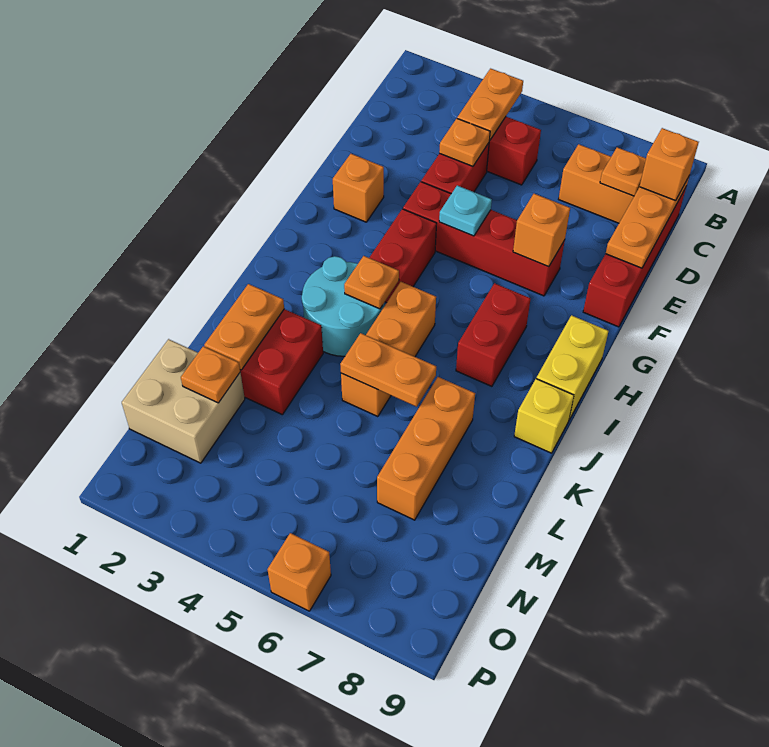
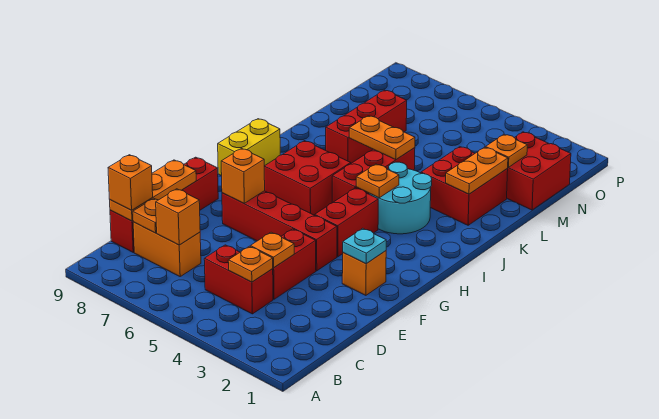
orange plate B4:C4 level 2 -> orange plate C4 level 2
cyan plate F5 level 2 -> cyan plate F2 level 2
red brick H7:I7 level 1 -> red brick H6:I7 level 1
orange brick I5:K5 level 1 -> red brick I5:K5 level 1
yellow brick J9 level 1 -> none
orange brick K7:M7 level 1 -> red brick K7:M7 level 1
tan brick M1:N2 level 1 -> red brick M1:N2 level 1
orange brick P6 level 1 -> orange brick C7 level 2

